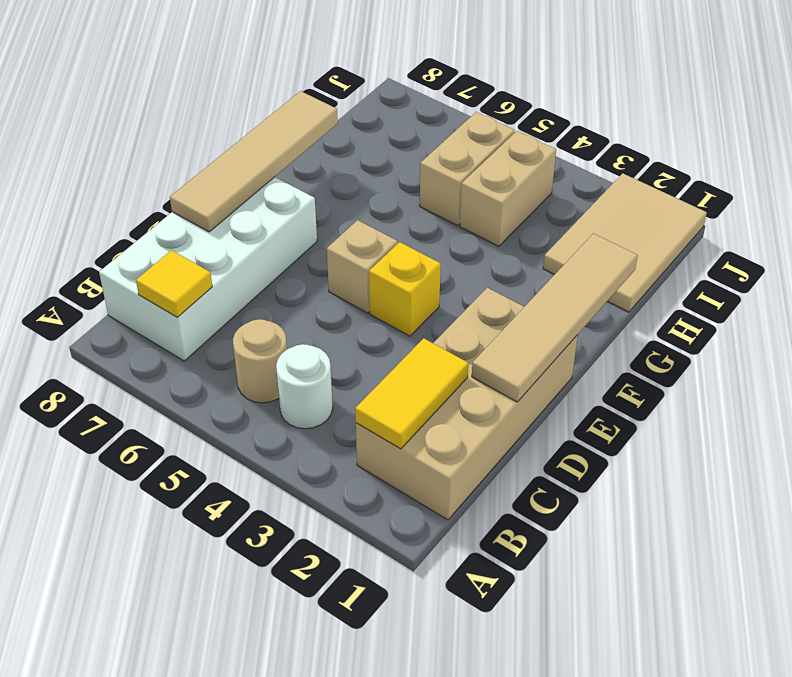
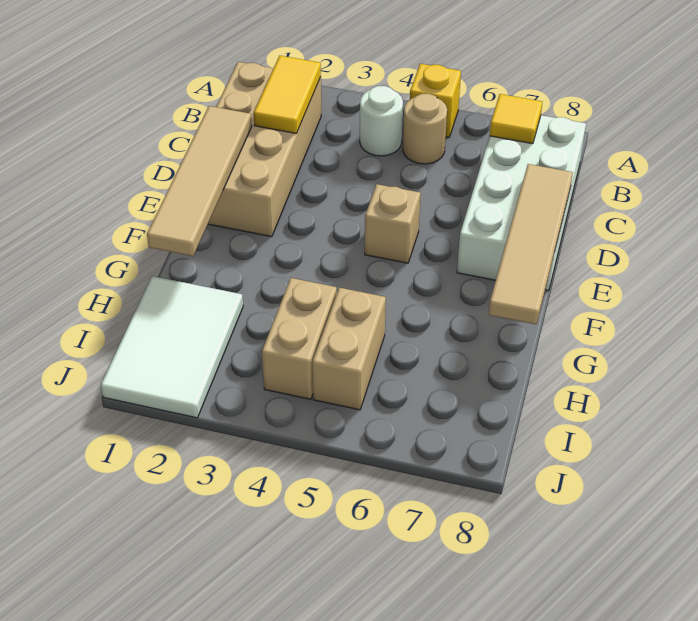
yellow brick E4 level 1 -> yellow brick A5 level 1
tan tile H1:J2 level 1 -> white tile H1:J2 level 1

